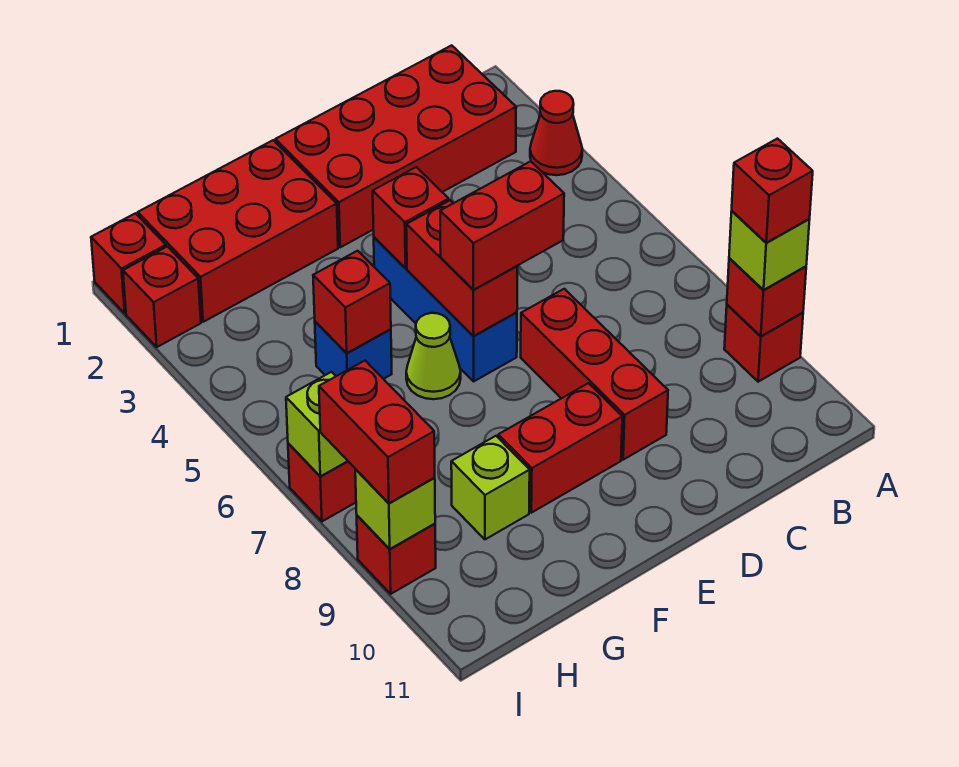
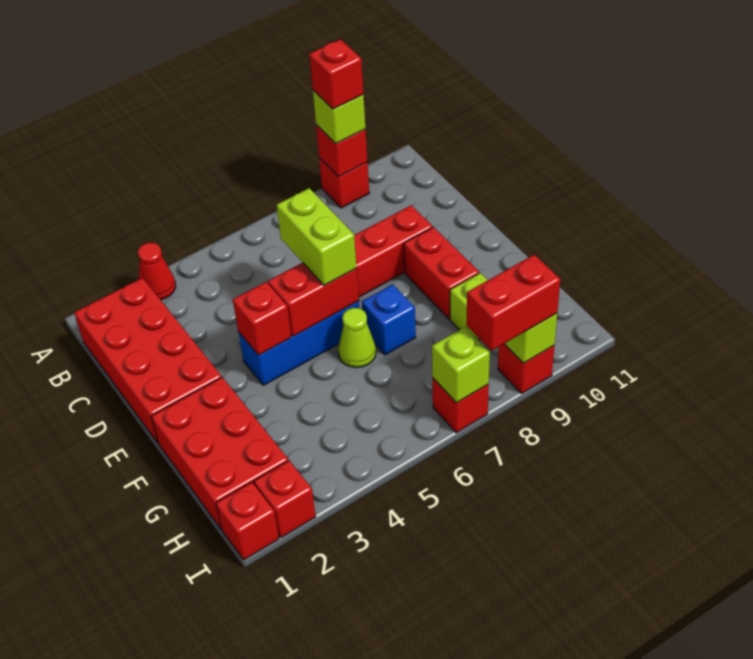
red brick D6:E6 level 3 -> lime brick D6:E6 level 3
blue brick G5 level 1 -> blue brick F7 level 1
red brick G5 level 2 -> none

